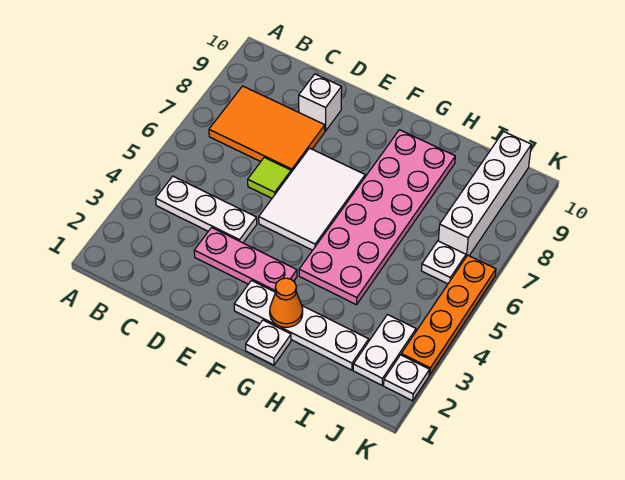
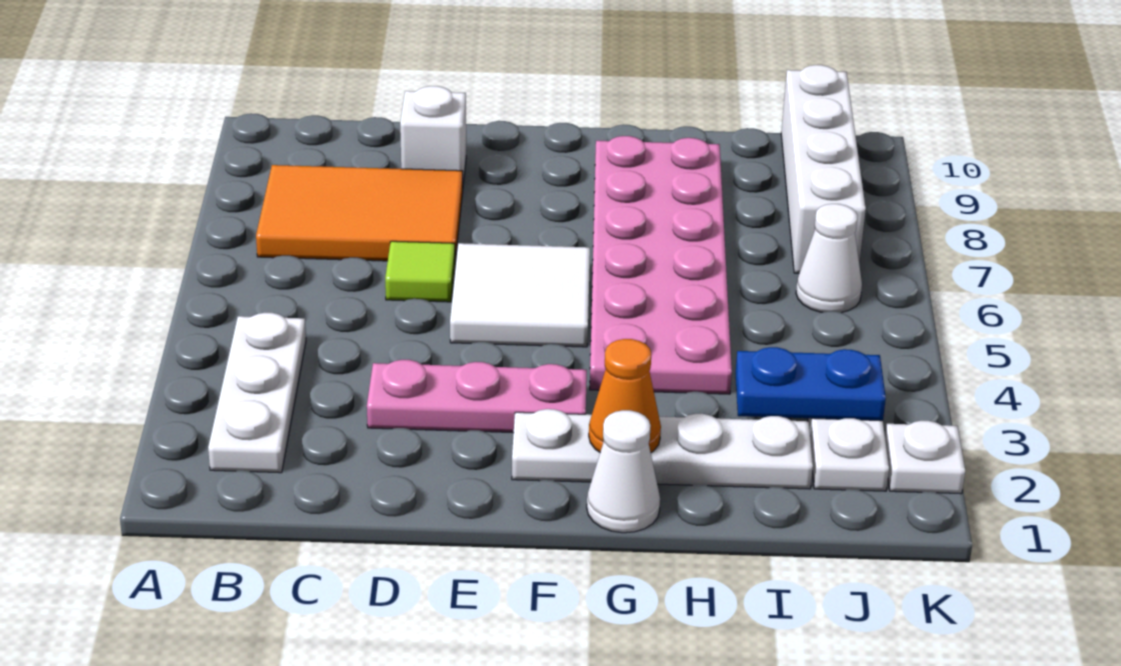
white plate B4:D4 level 1 -> white plate B2:B4 level 1
white tile E5:F7 level 1 -> white tile E5:F6 level 1
white plate G1 level 1 -> white cone G1 level 1
none -> blue plate I3:J3 level 2
white plate J6 level 1 -> white cone J6 level 1
orange plate K3:K6 level 1 -> none

